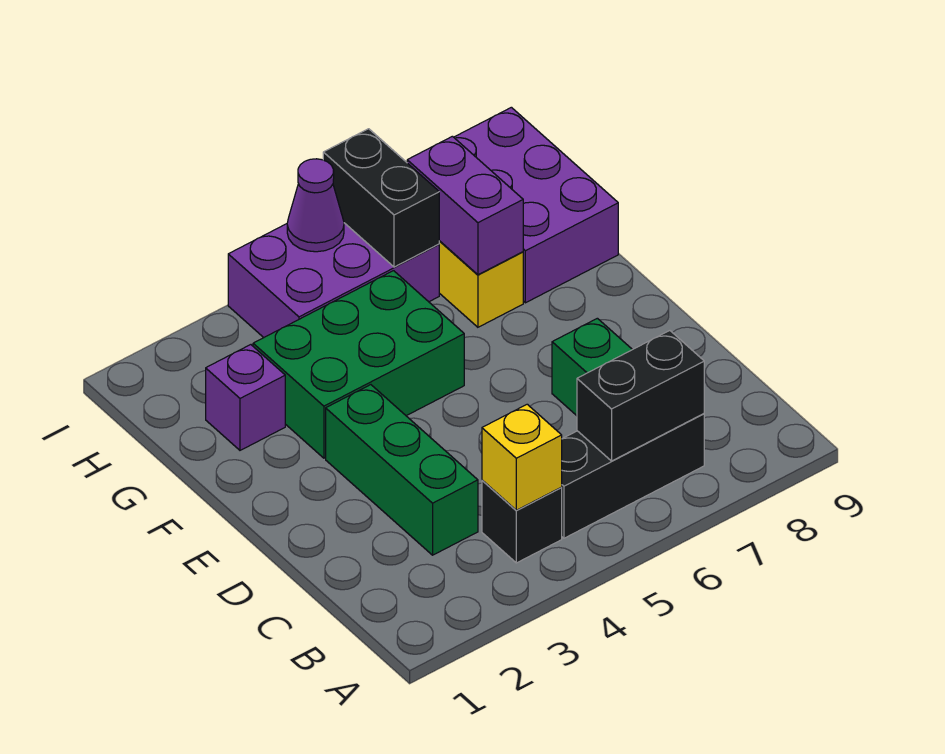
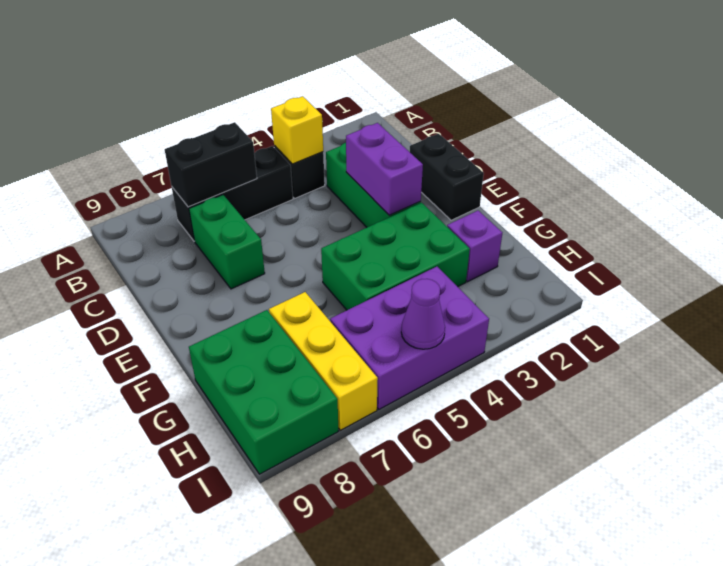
purple brick G7:H7 level 2 -> purple brick D3:E3 level 2
purple brick G8:I9 level 1 -> green brick G8:I9 level 1
black brick H6:I6 level 2 -> black brick D1:E1 level 1

